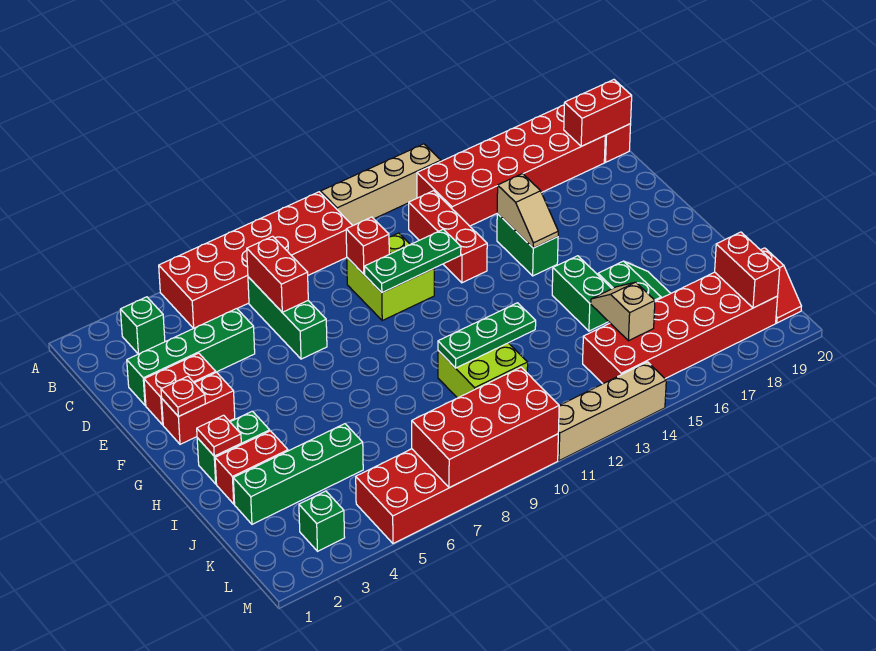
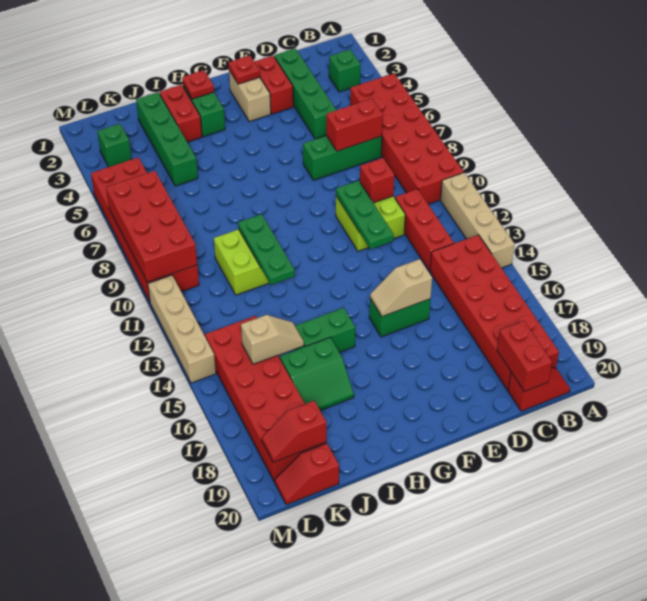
red brick C13:E13 level 1 -> red brick C11:C13 level 1
red brick F2:F3 level 1 -> tan brick F2:F3 level 1
red brick K19:L19 level 2 -> red slope K19:L19 level 2 top K

